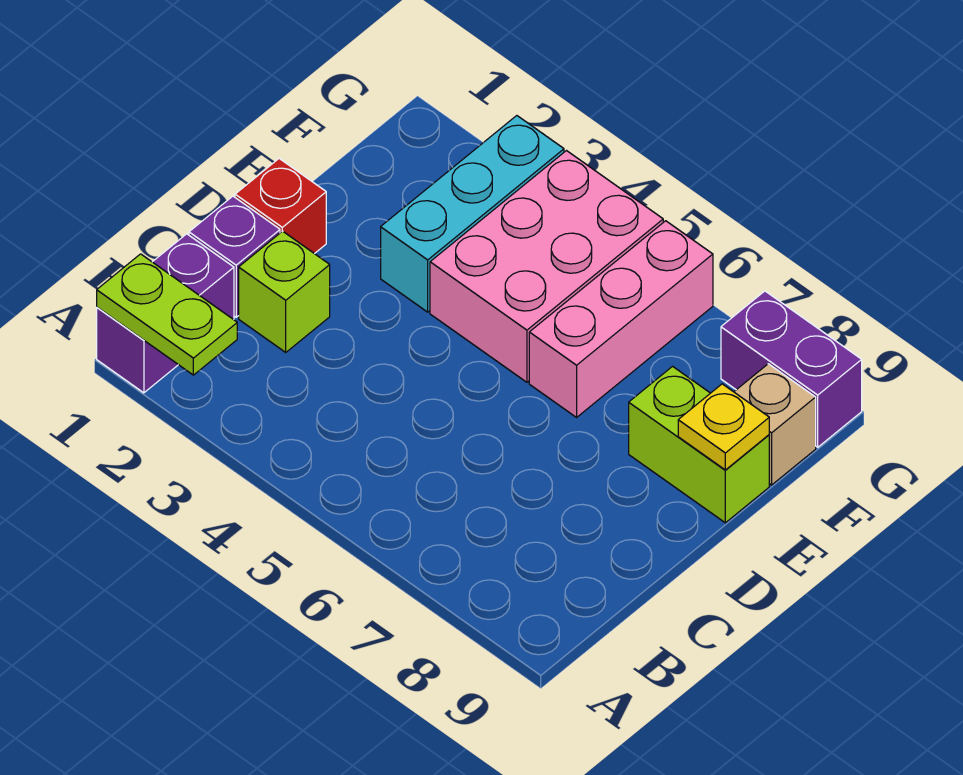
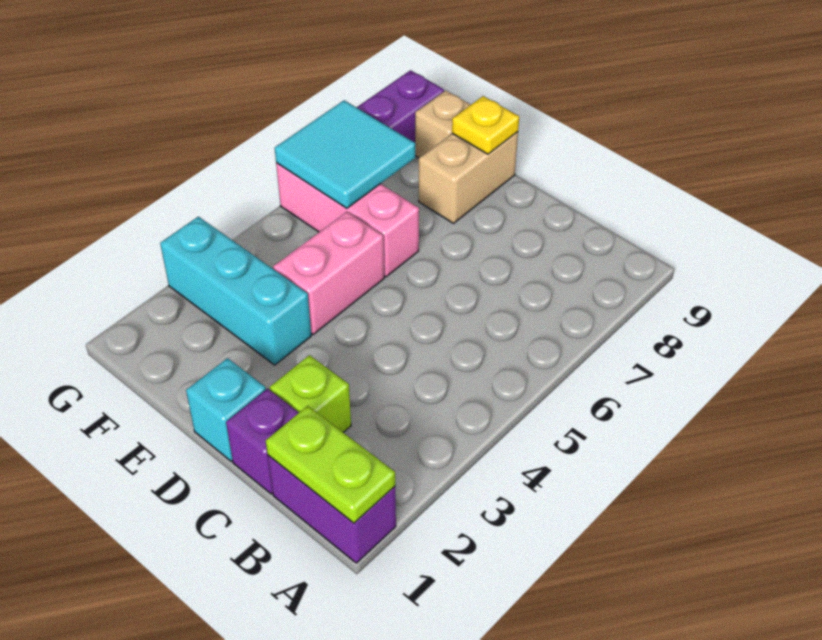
lime plate A1:A2 level 2 -> lime plate A1:B1 level 2
red brick D1 level 1 -> cyan brick D1 level 1
pink brick E4:G5 level 1 -> pink brick E4:E5 level 1
lime brick E8:E9 level 1 -> tan brick E8:E9 level 1
none -> cyan tile F6:G7 level 2

